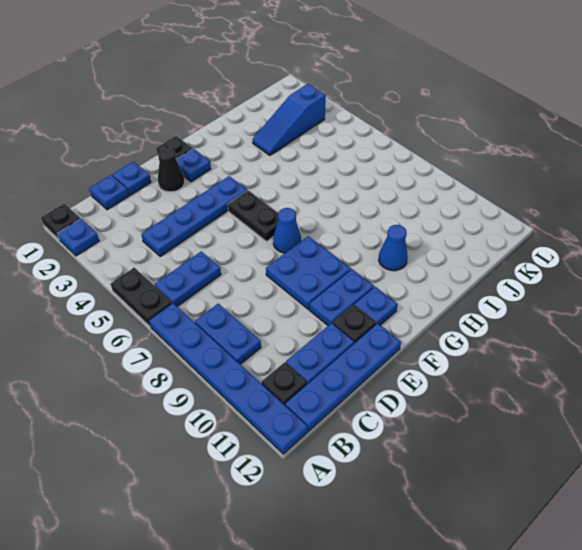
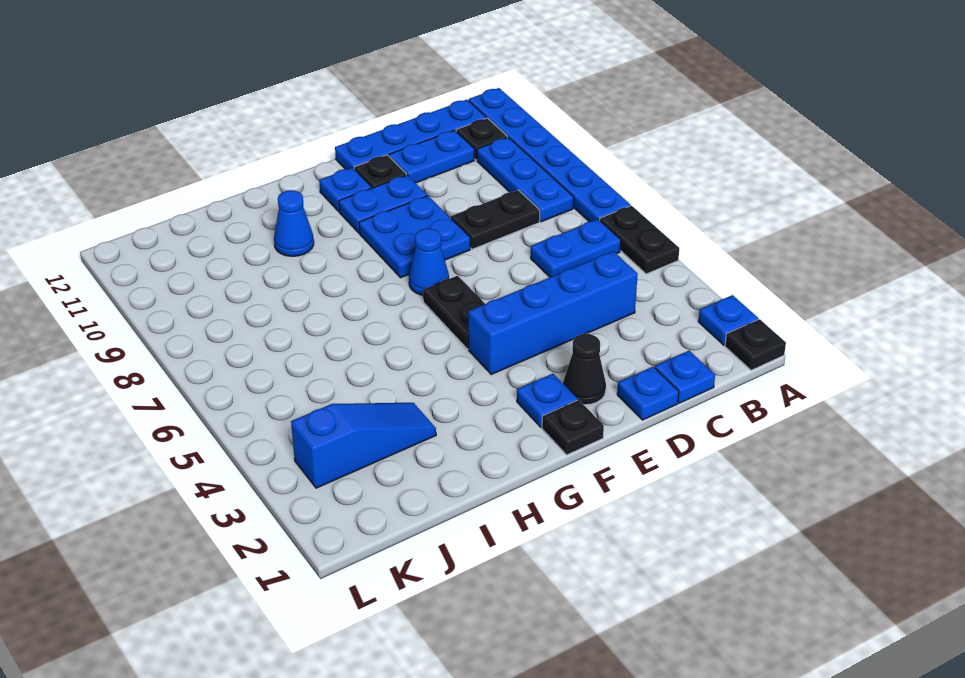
blue plate B8:B9 level 1 -> blue plate B8:B10 level 1
blue plate C4:F4 level 1 -> blue brick C4:F4 level 1
none -> black plate C8:D8 level 1

